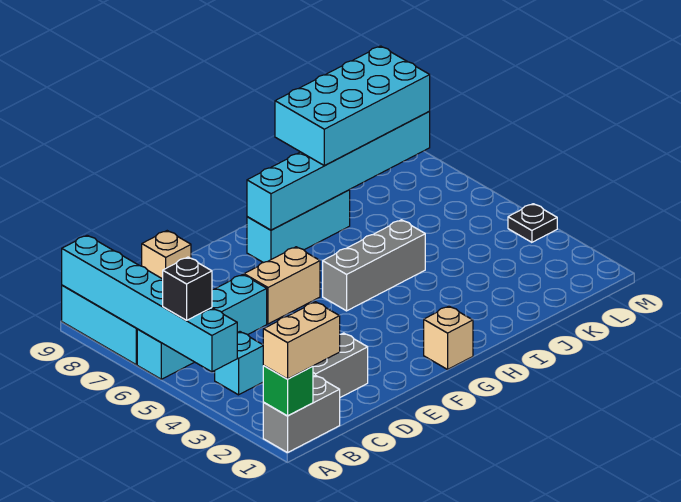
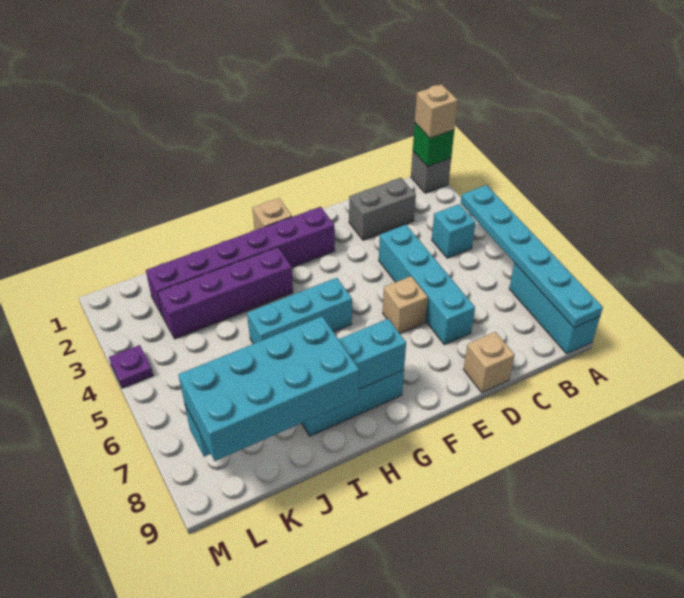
grey brick A1:B1 level 1 -> grey brick A1 level 1
tan brick A1:B1 level 3 -> tan brick A1 level 3
cyan brick A4:A9 level 2 -> cyan plate A4:A9 level 2
black brick A5 level 3 -> none
cyan brick A6:D6 level 1 -> cyan brick D4:D7 level 1
tan brick E6:F6 level 1 -> tan brick E6 level 1
none -> purple brick F2:K2 level 1
grey brick G5:I5 level 1 -> cyan brick G5:I5 level 1
none -> purple brick H3:K3 level 1
black plate M4 level 1 -> purple plate M4 level 1

